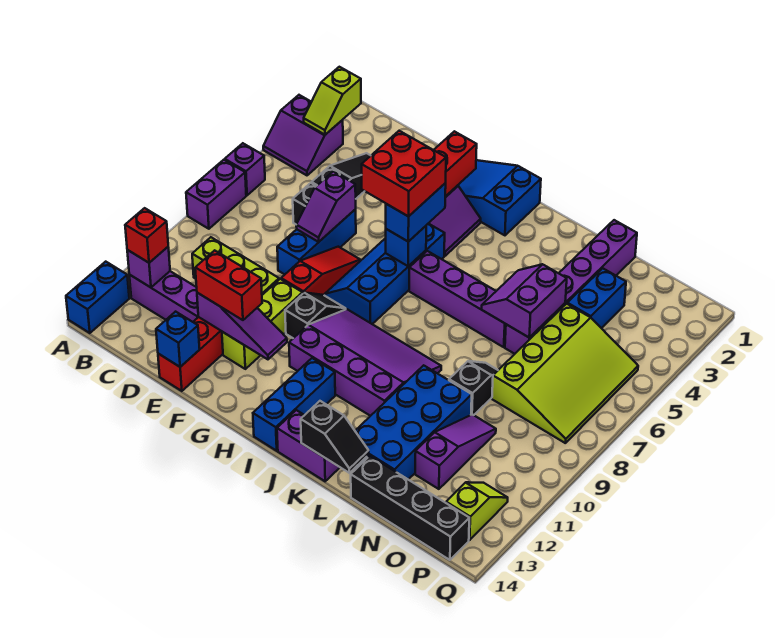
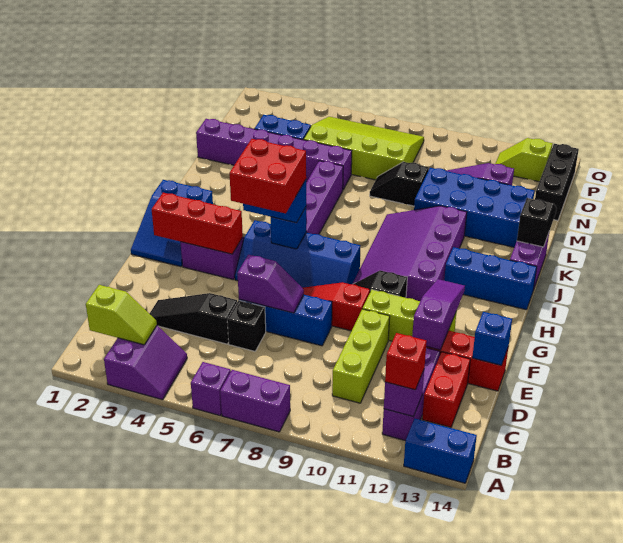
red brick E12:F12 level 3 -> red brick C13:D13 level 1
purple slope L5:M6 level 2 top M -> none
black brick M14:P14 level 1 -> black brick N14:P14 level 1

